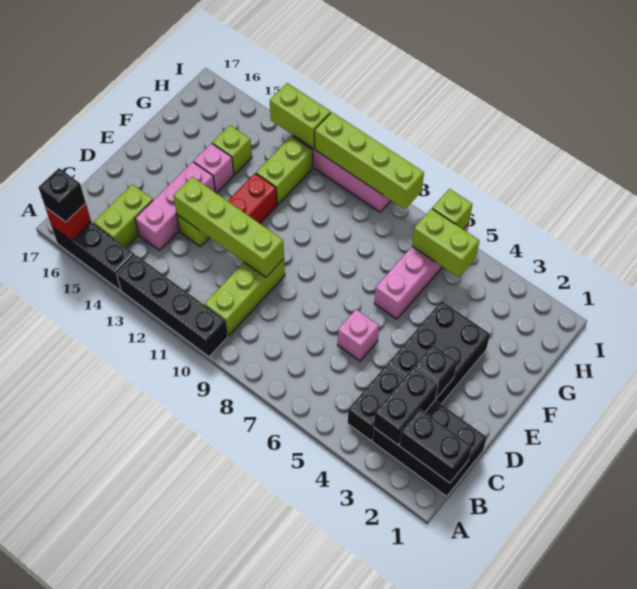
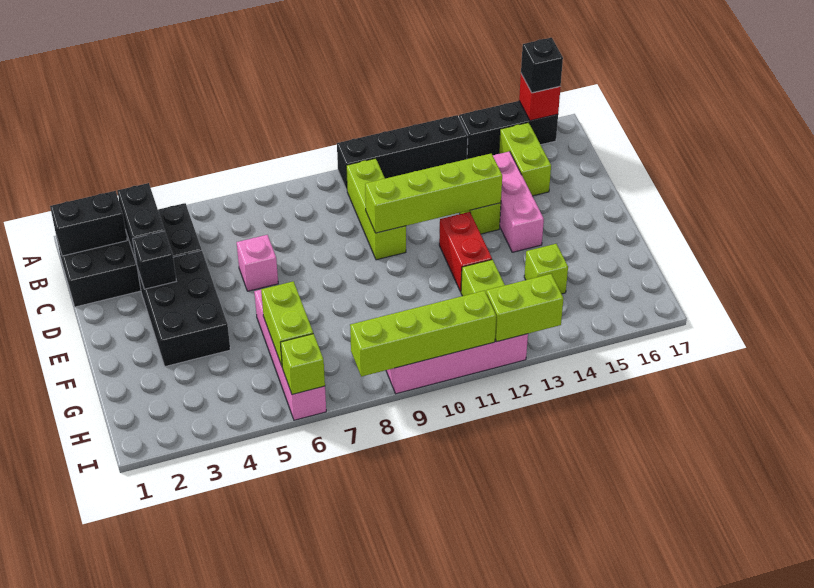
pink brick F14 level 1 -> none
lime brick H5:H6 level 2 -> lime brick G6:H6 level 2

